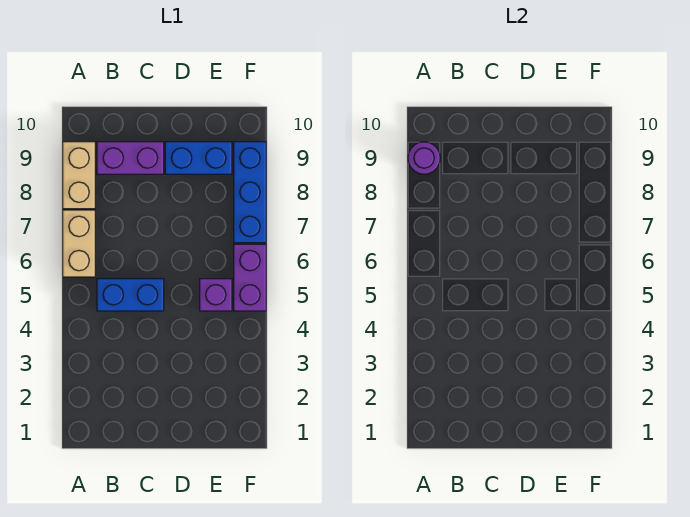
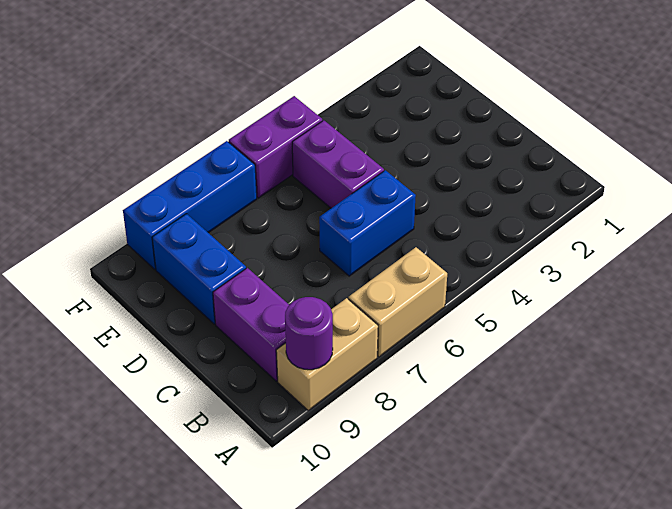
blue brick B5:C5 level 1 -> blue brick C5:C6 level 1
purple brick E5 level 1 -> purple brick D5:E5 level 1

